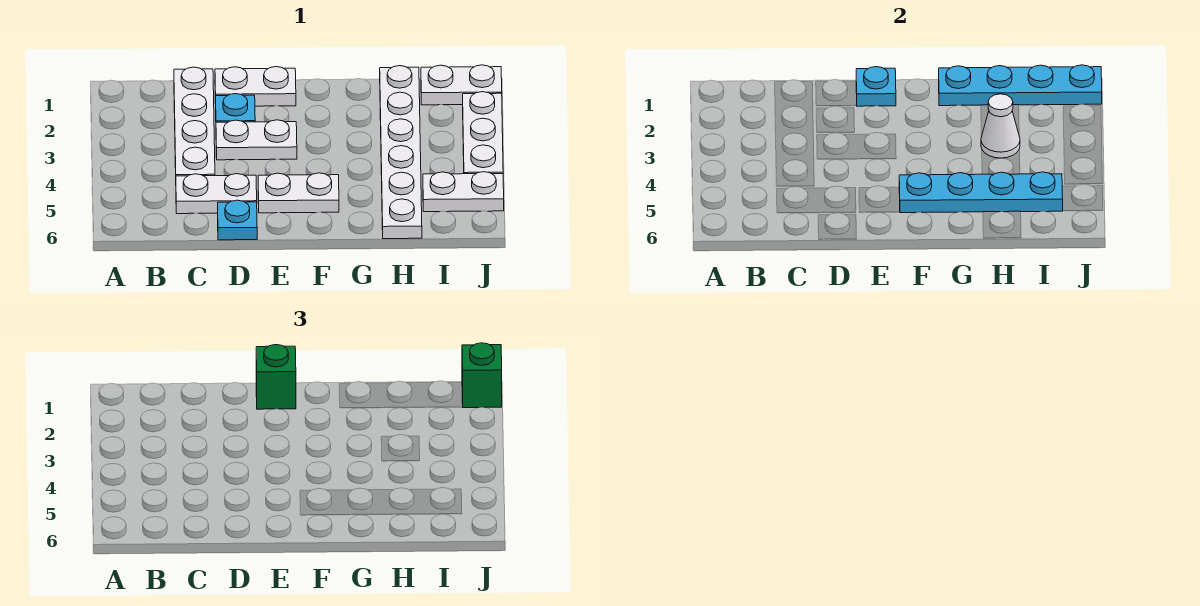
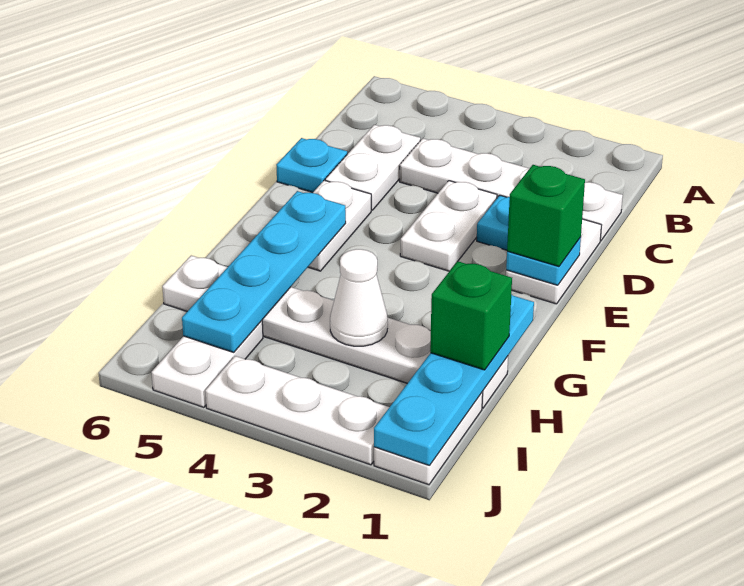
green brick J1 level 3 -> green brick H1 level 3

